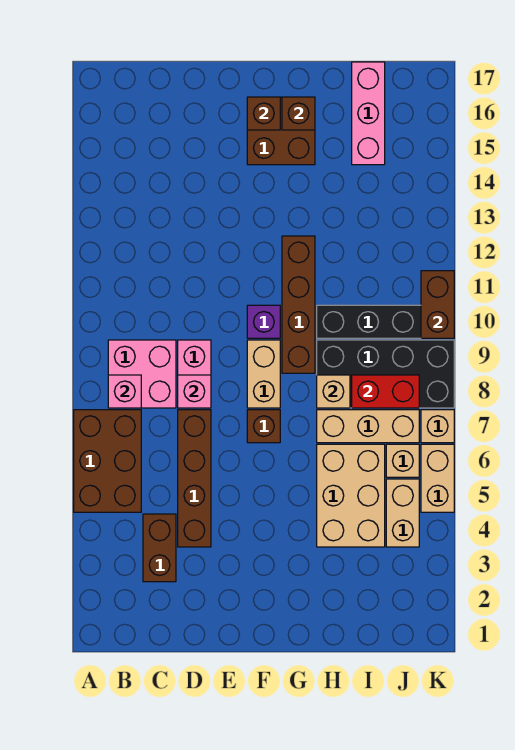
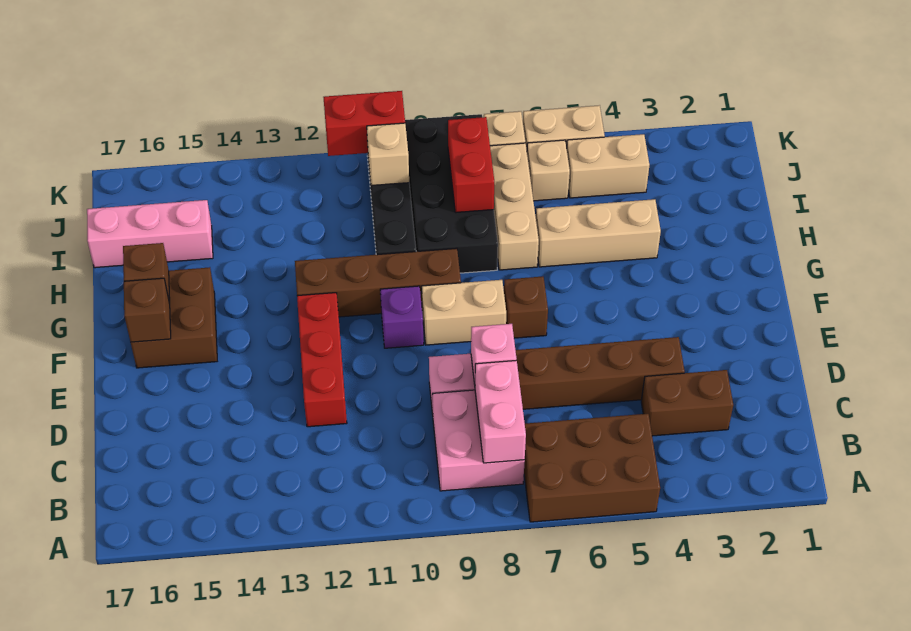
pink brick B8 level 2 -> pink brick B8:C8 level 2
none -> red brick D12:F12 level 1
tan brick H4:I6 level 1 -> tan brick H4:H6 level 1
tan brick H8 level 2 -> tan brick J10 level 2
brown brick K10:K11 level 2 -> red brick K10:K11 level 2

